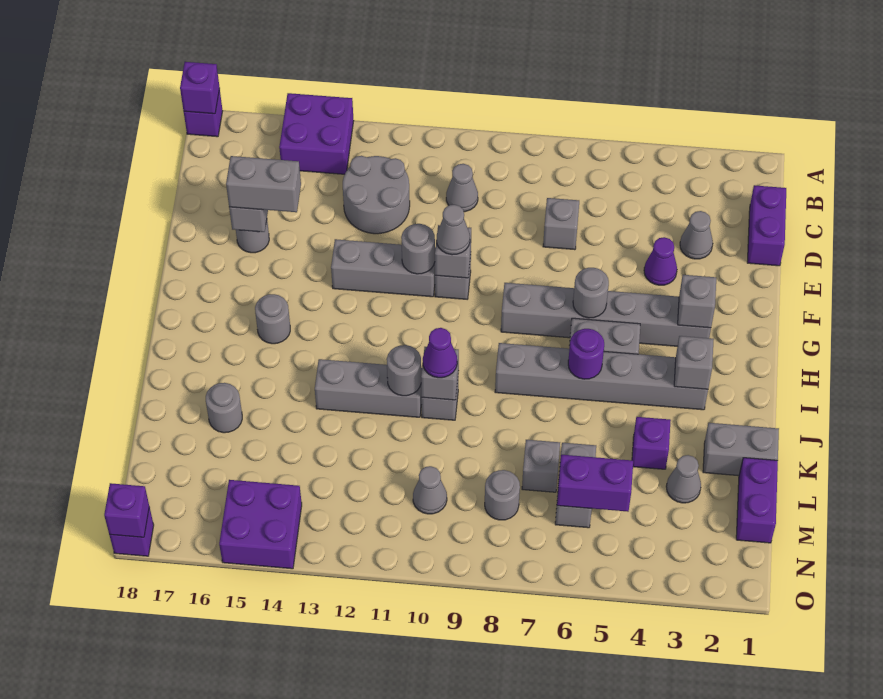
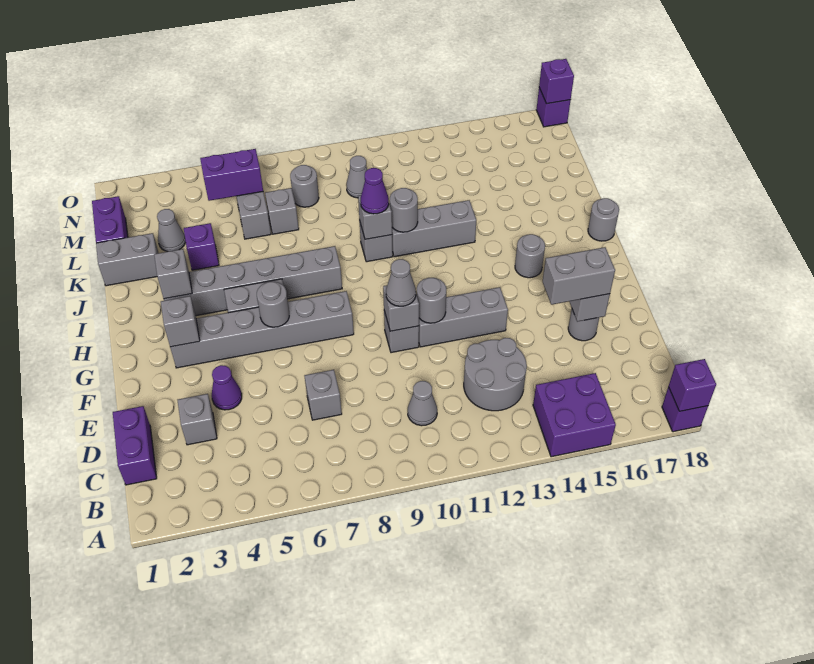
grey cone D3 level 1 -> grey brick D3 level 1
purple round brick I6 level 2 -> none
grey round brick K16 level 1 -> grey round brick I18 level 1
purple brick N14:O15 level 1 -> none

